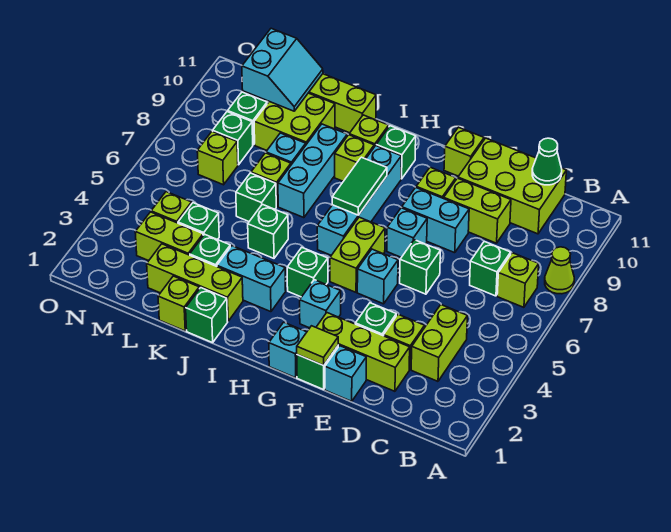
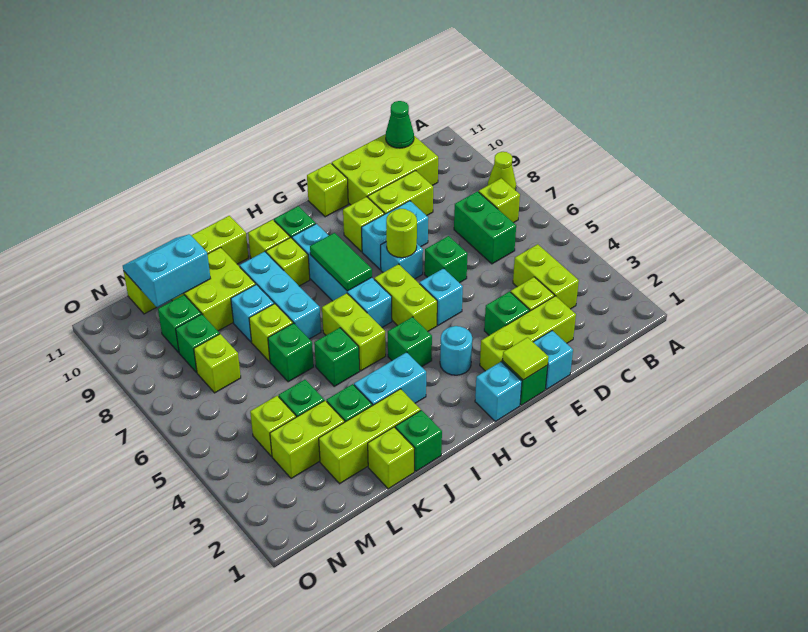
green brick C7 level 1 -> green brick C6:C7 level 1
none -> lime round brick F7 level 2
cyan brick G3 level 1 -> cyan round brick G3 level 1
none -> lime brick I5:I6 level 1
cyan slope L10:M11 level 2 top M -> cyan slope L10:M11 level 2 top 10

